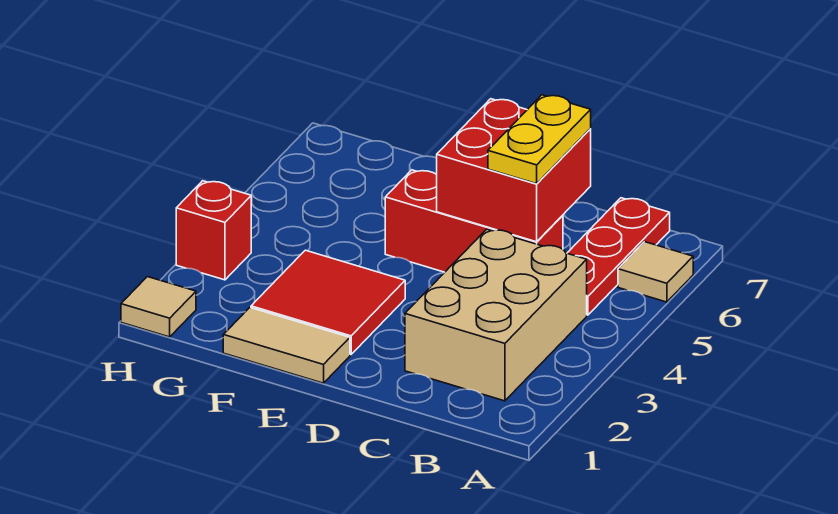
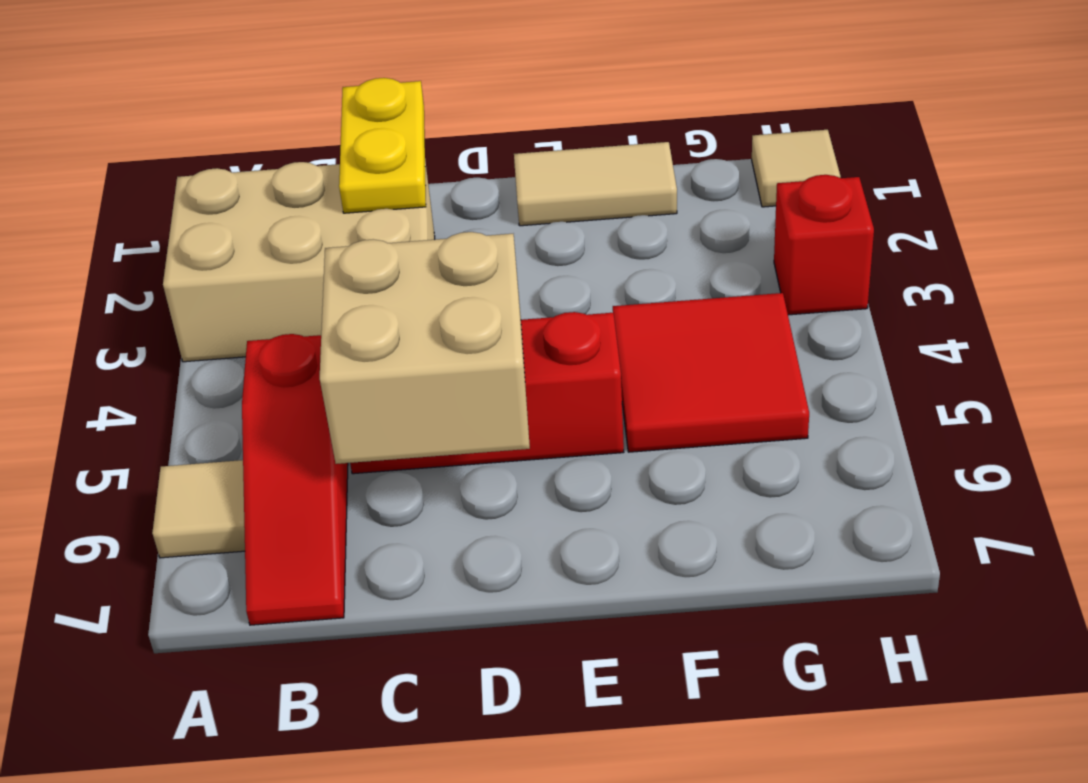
tan brick B2:C4 level 1 -> tan brick A2:C3 level 1
red plate B5:B7 level 1 -> red slope B5:B7 level 1 top 5
red brick C5:D6 level 2 -> tan brick C5:D6 level 2
yellow plate C5:C6 level 3 -> yellow plate C1:C2 level 2
red tile E2:F3 level 1 -> red tile F4:G5 level 1

